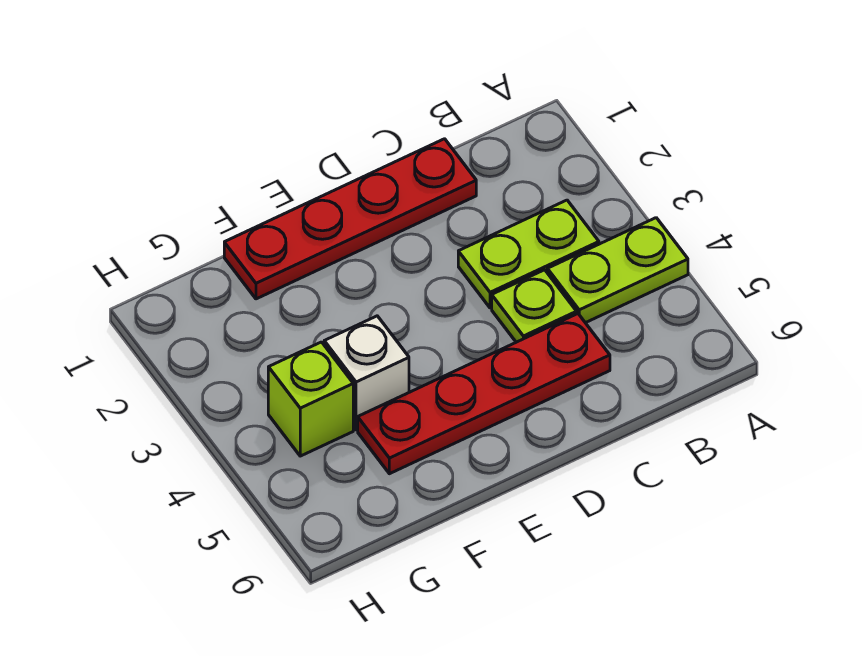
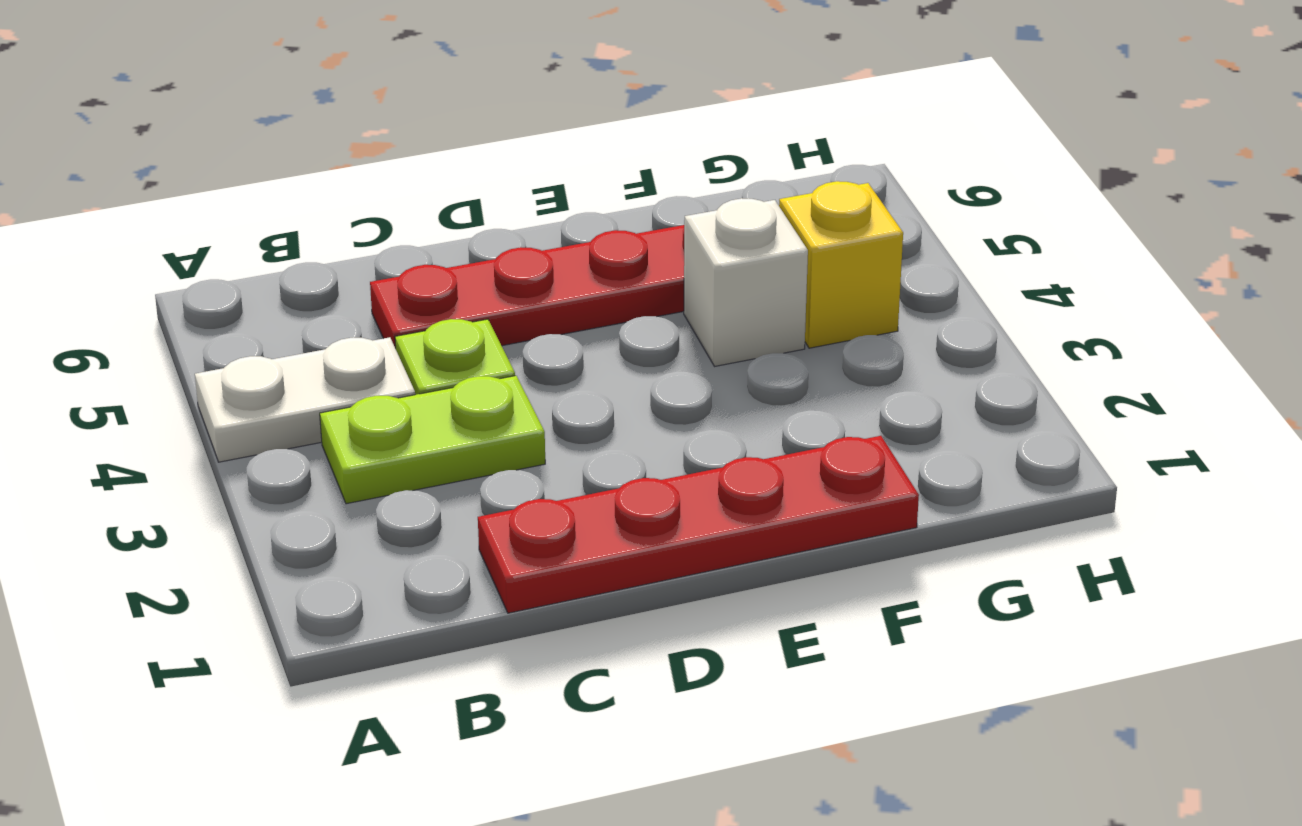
lime plate A4:B4 level 1 -> white plate A4:B4 level 1
lime brick G4 level 1 -> yellow brick G4 level 1

